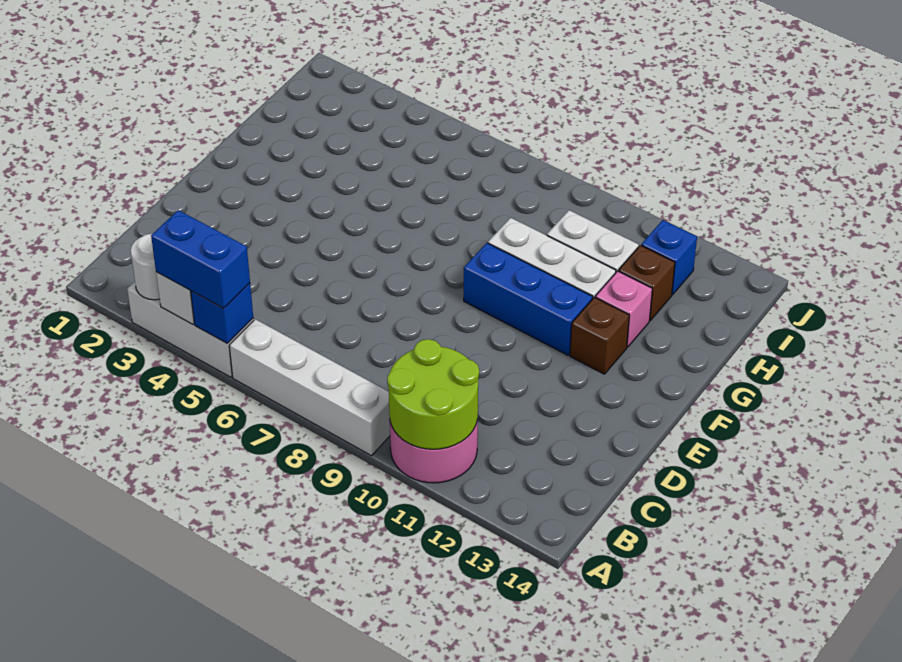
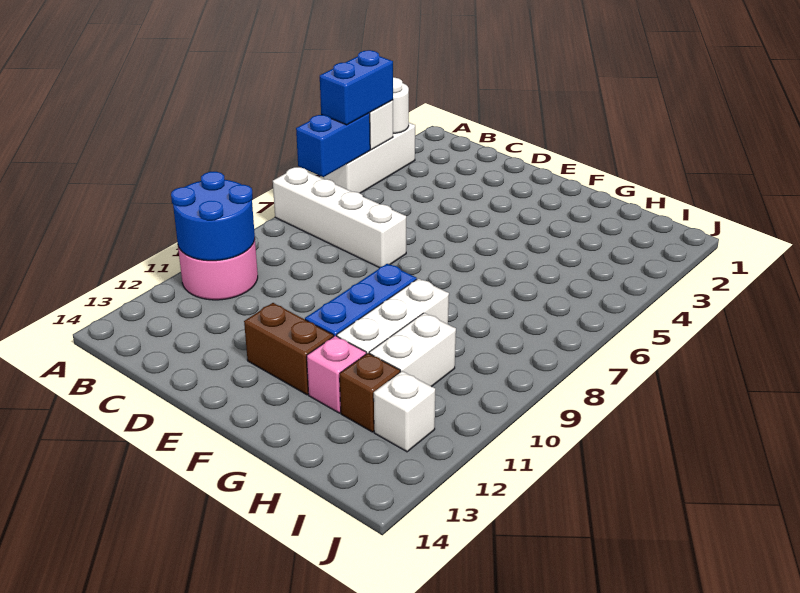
blue brick A5 level 2 -> blue brick A5:A6 level 2
white brick A6:A9 level 1 -> white brick A7:D7 level 1
lime round brick A10:B11 level 2 -> blue round brick A10:B11 level 2
brown brick F12 level 1 -> brown brick E12:F12 level 1
blue brick I12 level 1 -> white brick I12 level 1

